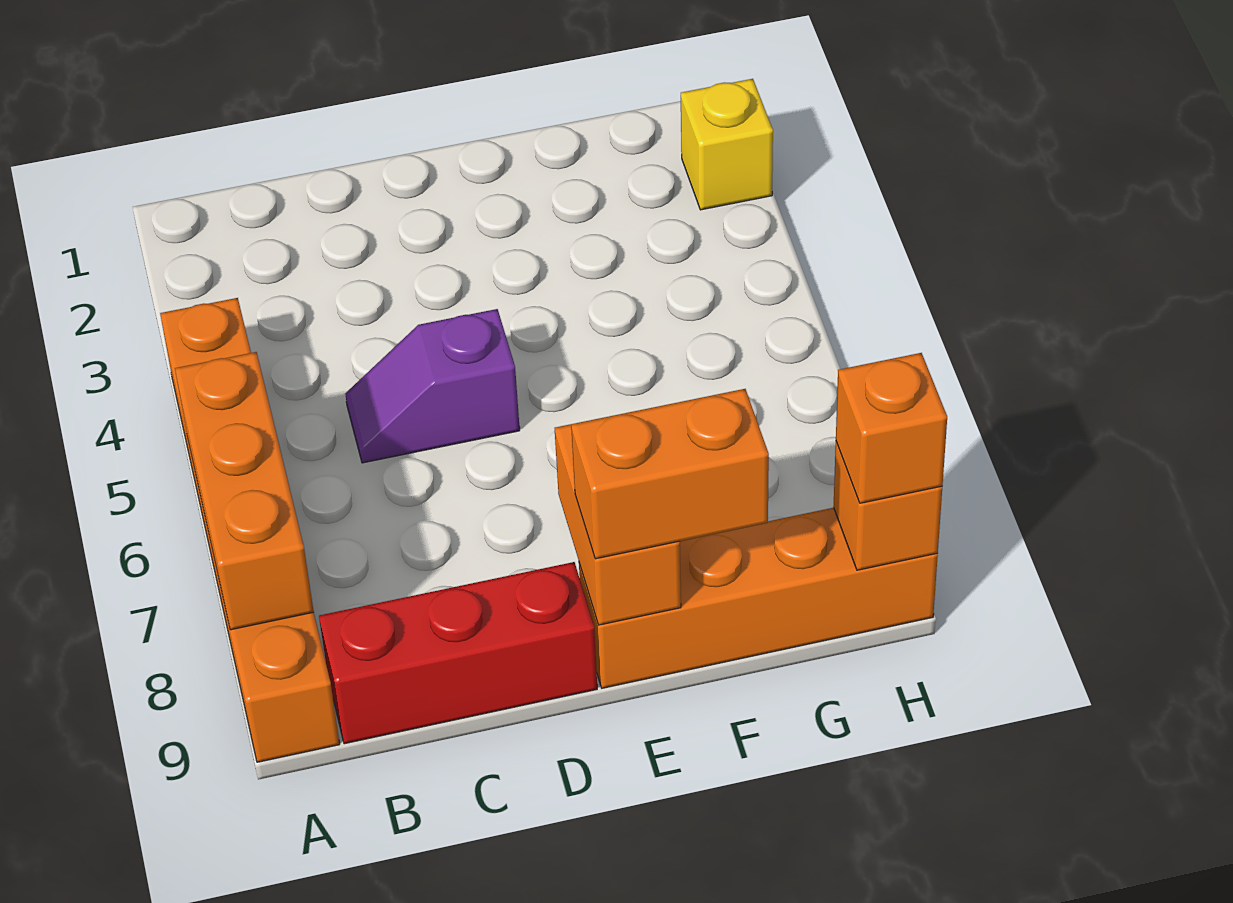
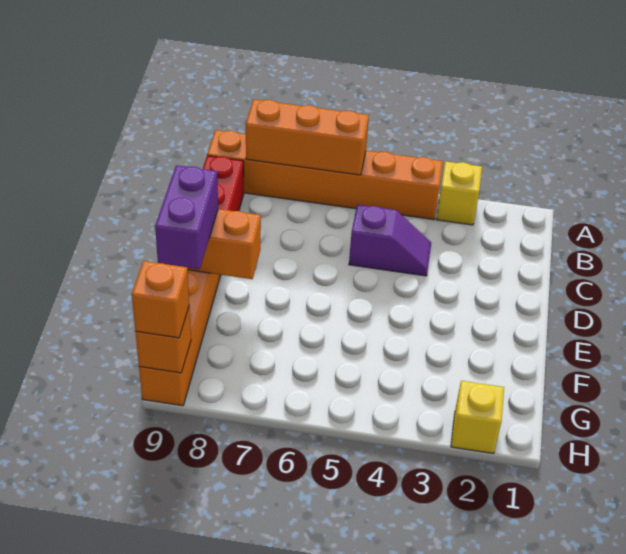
none -> yellow brick A3 level 1
purple slope C5:D5 level 1 top D -> purple slope C4:C5 level 1 top 5
orange brick E9:F9 level 3 -> purple brick E9:F9 level 3

